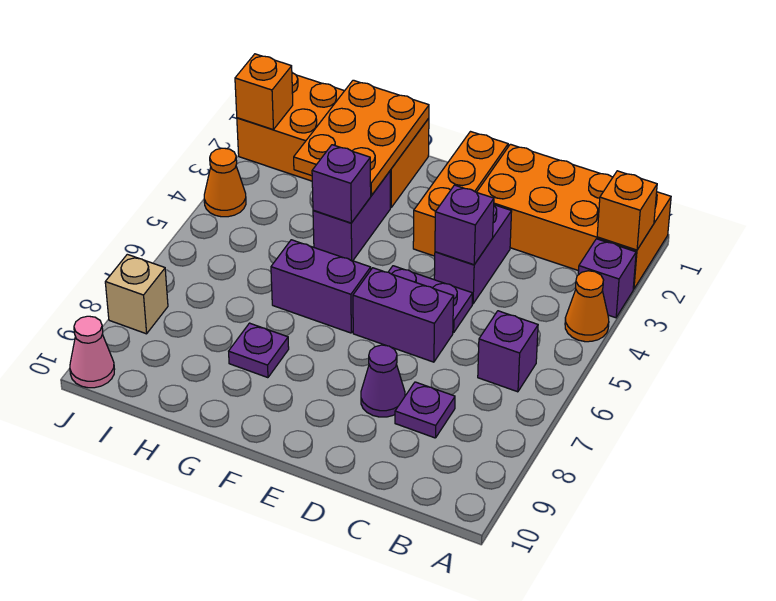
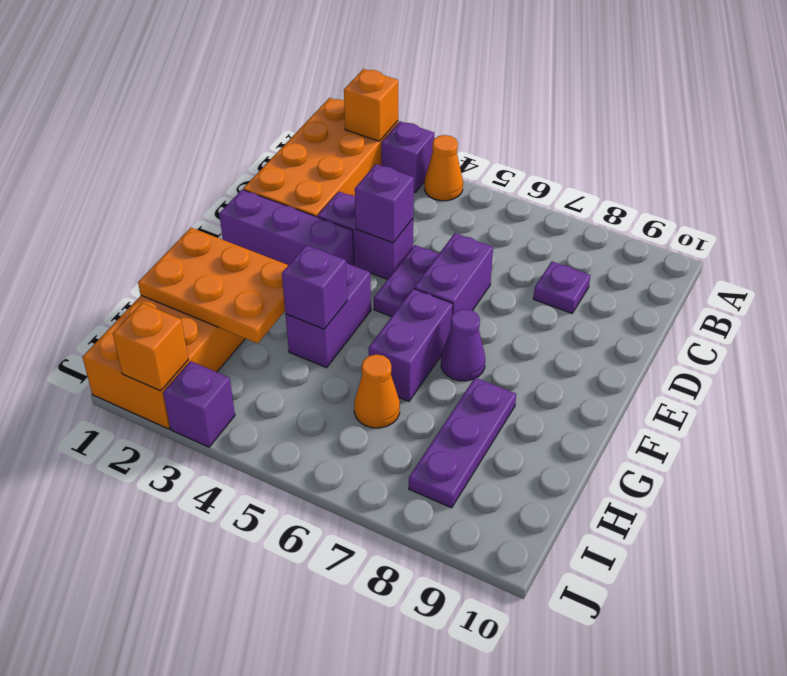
purple brick B6 level 1 -> purple brick J3 level 1
purple cone D8 level 1 -> purple cone F7 level 1
orange brick E1:E3 level 1 -> purple brick E1:E3 level 1
purple brick G3:G4 level 1 -> purple brick F4:G4 level 1
purple plate G8 level 1 -> purple plate G8:I8 level 1
orange cone J4 level 1 -> orange cone H6 level 1
tan brick J8 level 1 -> none
pink cone J10 level 1 -> none

